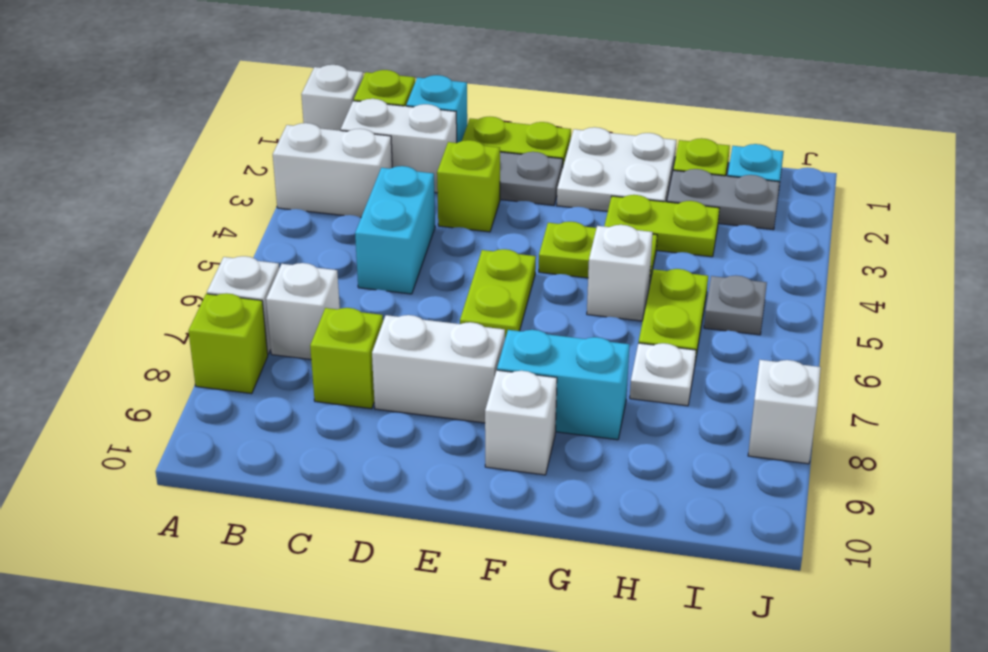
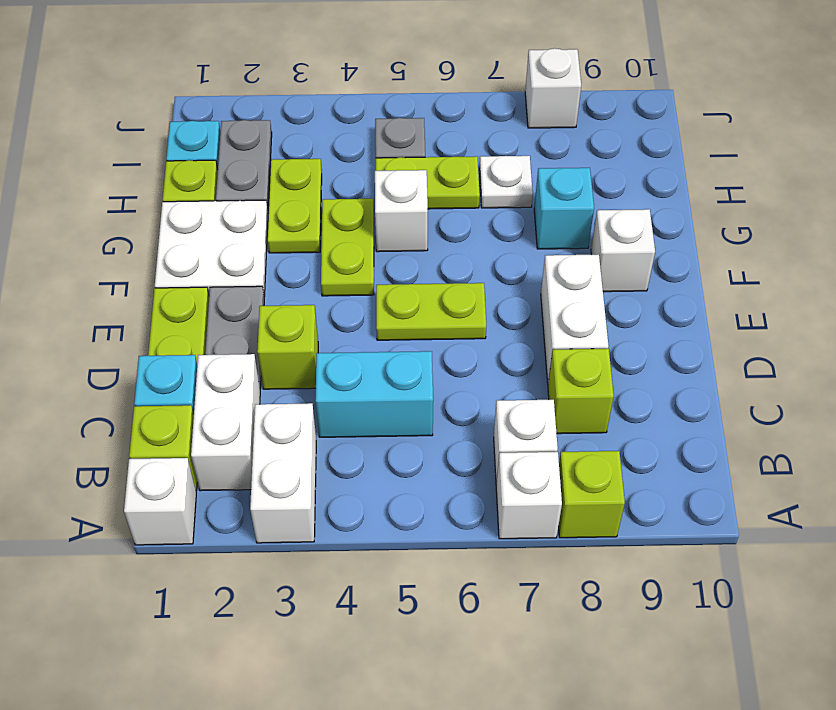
cyan brick F8:G8 level 1 -> cyan brick G8 level 1

